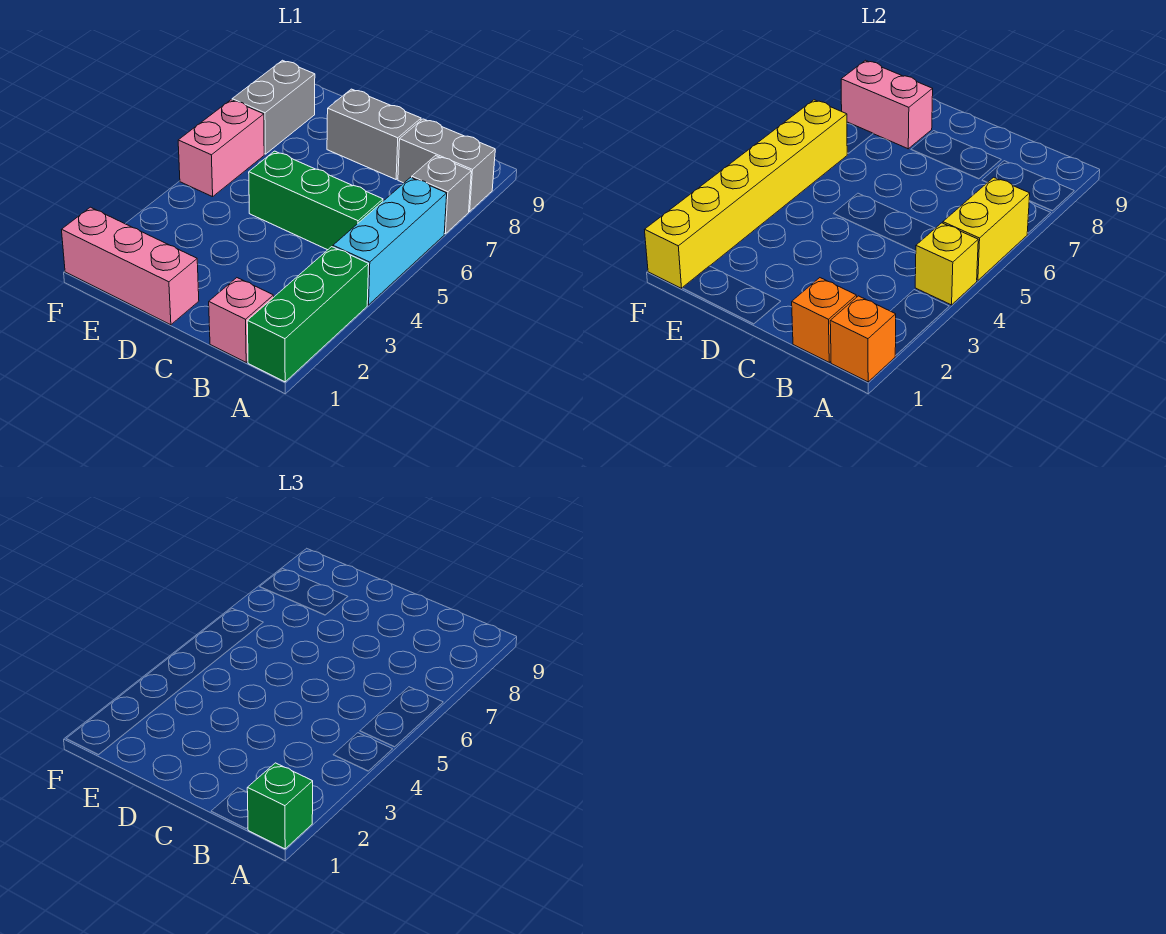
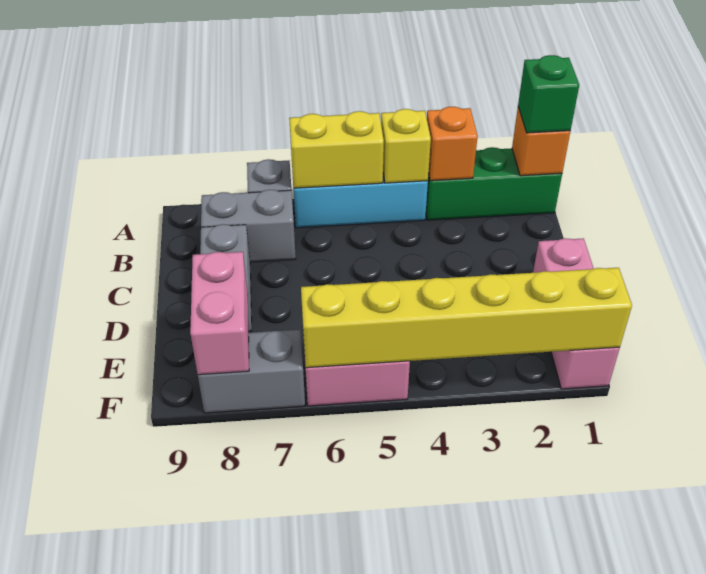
grey brick A8:B8 level 1 -> grey brick B7:B8 level 1
pink brick B1 level 1 -> none
orange brick B1 level 2 -> orange brick A3 level 2
green brick B5:D5 level 1 -> none

